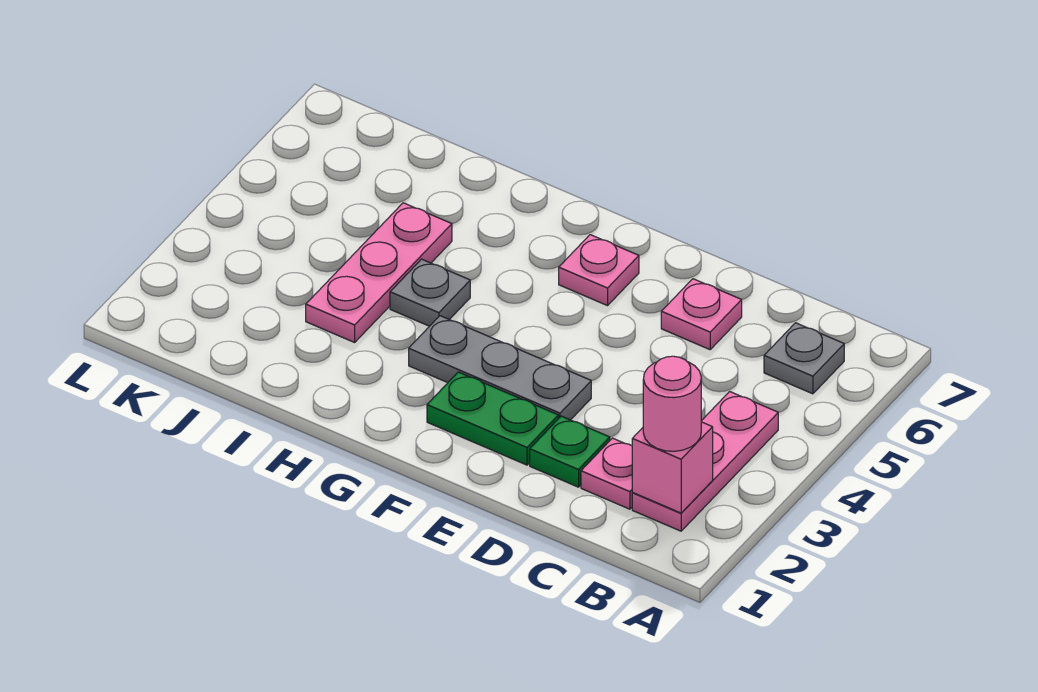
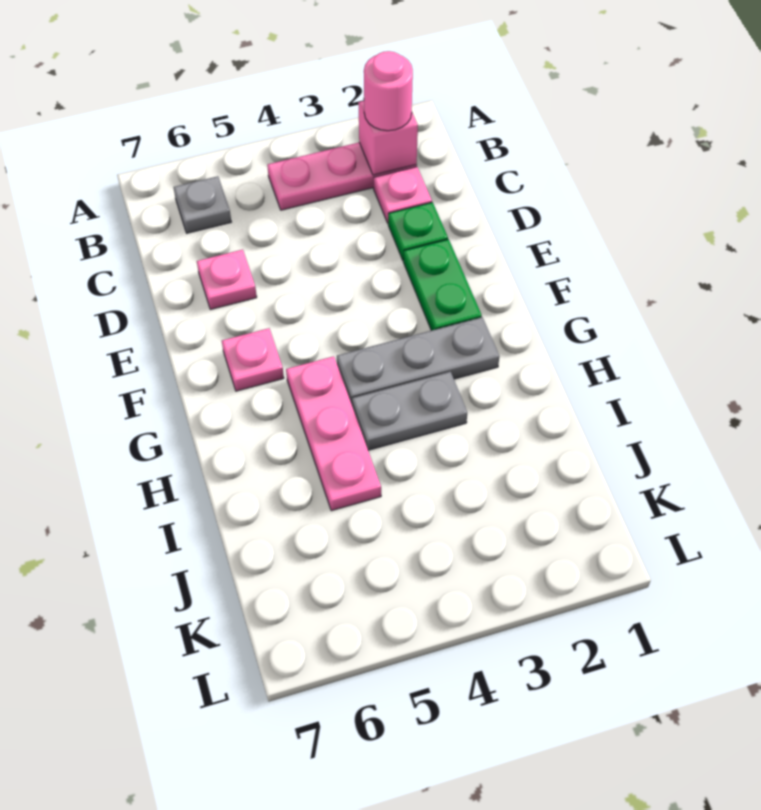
grey plate E3:G3 level 1 -> grey plate G2:G4 level 1
grey plate H4 level 1 -> grey plate H3:H4 level 1
pink plate I3:I5 level 1 -> pink plate G5:I5 level 1

